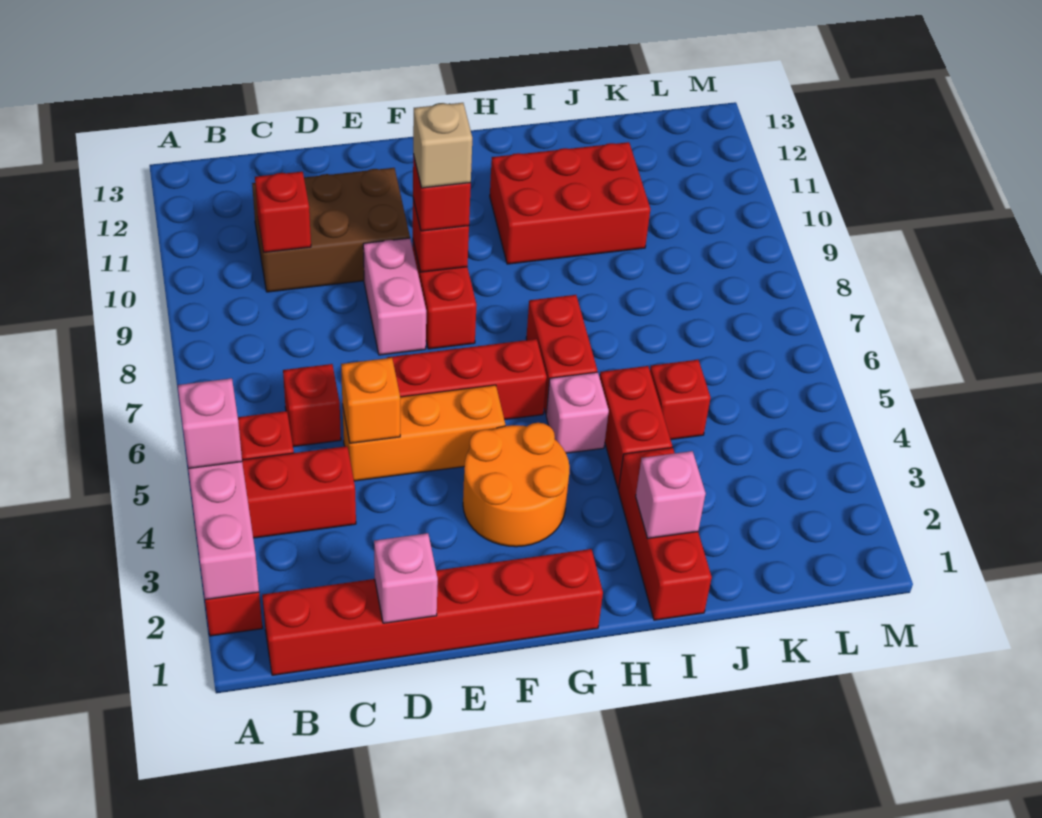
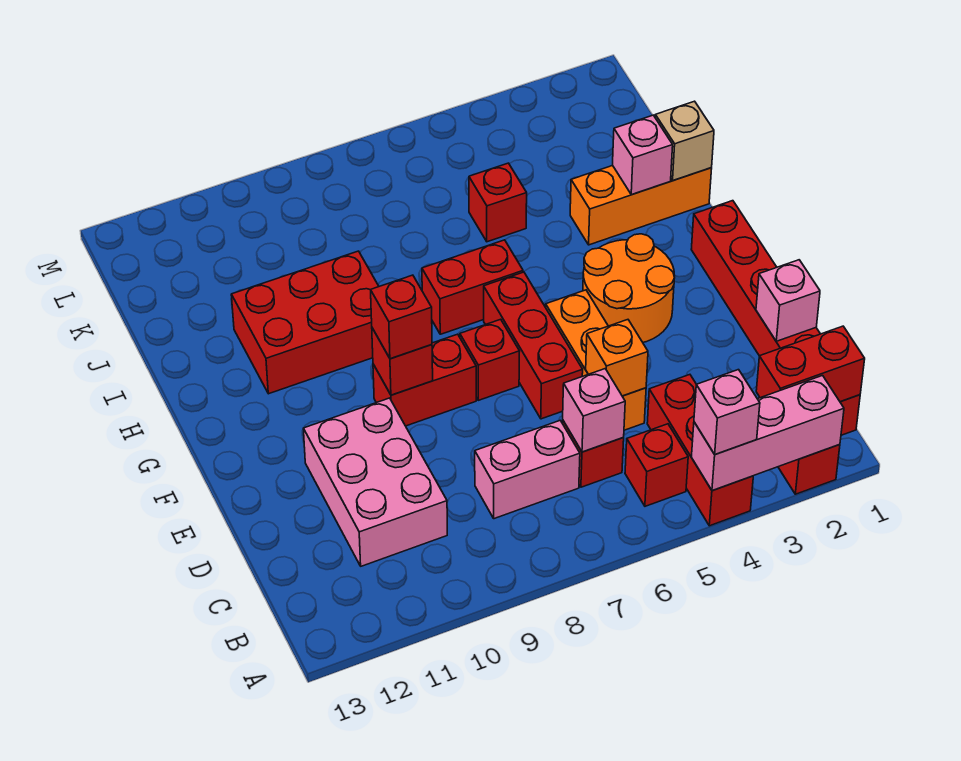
brown brick C10:E11 level 1 -> pink brick C10:E11 level 1
red brick C10 level 2 -> red brick F7 level 1
pink brick E8:E9 level 1 -> pink brick C7:C8 level 1
tan brick F9 level 4 -> tan brick I1 level 2
pink brick H5 level 1 -> pink brick C6 level 2
red brick H10:J11 level 1 -> red brick H9:I11 level 1
red brick I1:I3 level 1 -> orange brick I1:I3 level 1
red brick I4:I5 level 1 -> red brick B1:B2 level 2

